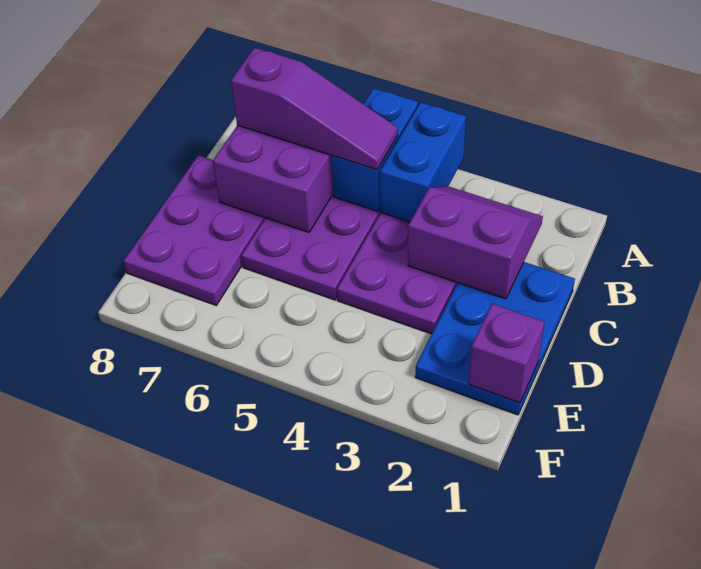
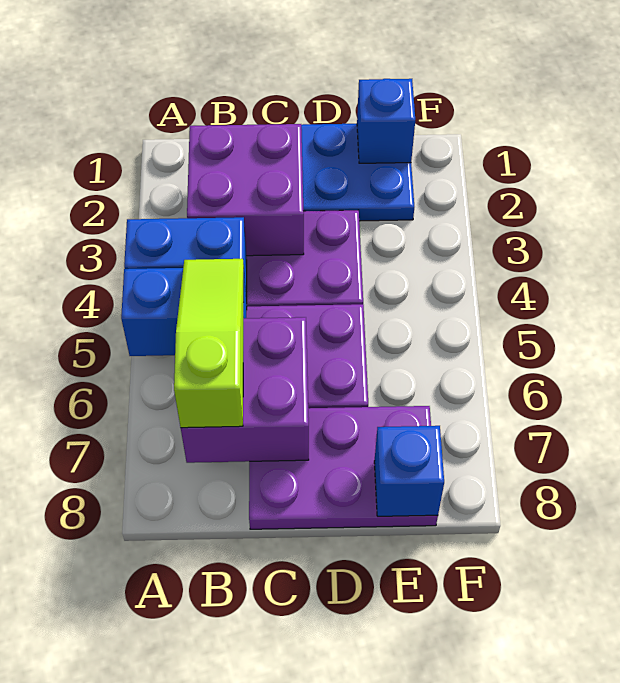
purple slope B2:C3 level 2 top C -> purple brick B2:C3 level 2
purple slope B5:B7 level 3 top 7 -> lime slope B5:B7 level 3 top 7
purple brick E1 level 2 -> blue brick E1 level 2
none -> blue brick E8 level 2

